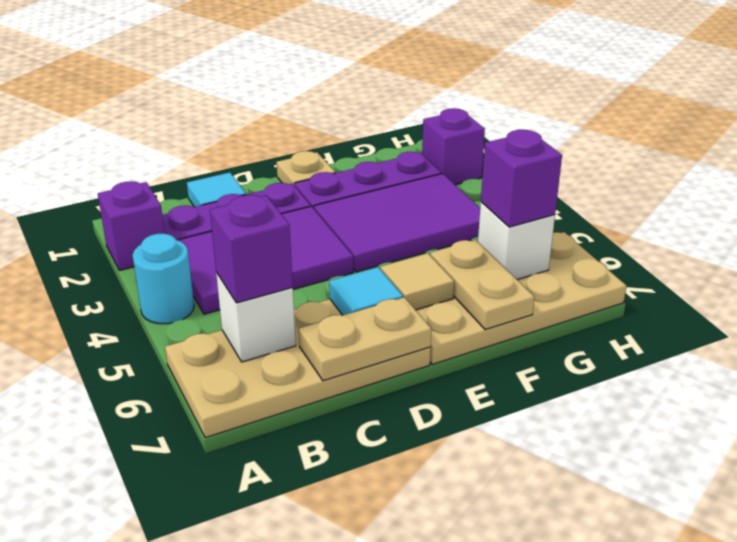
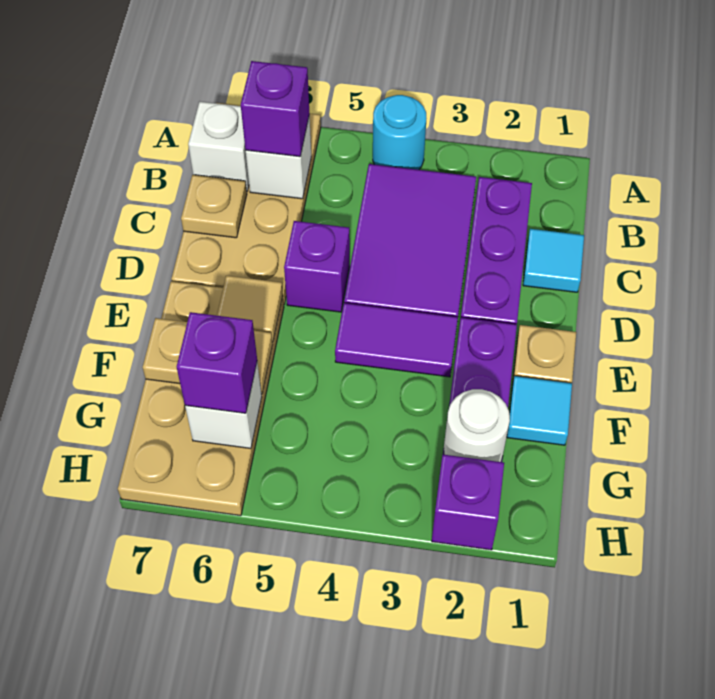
purple brick A2 level 1 -> purple brick D5 level 1
none -> white brick B7 level 2
tan plate C7:D7 level 2 -> tan plate C7 level 2
cyan tile D6 level 2 -> cyan tile F1 level 1
purple tile E3:G4 level 1 -> purple tile E3:E4 level 1
none -> white round brick G2 level 2

